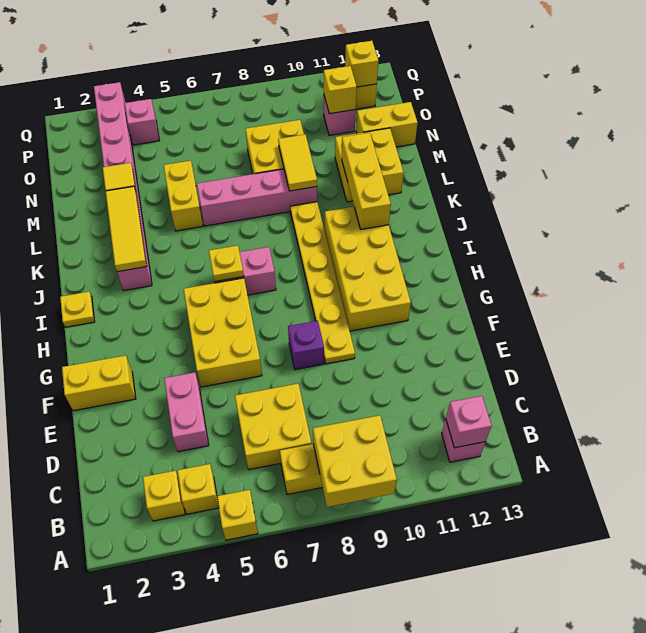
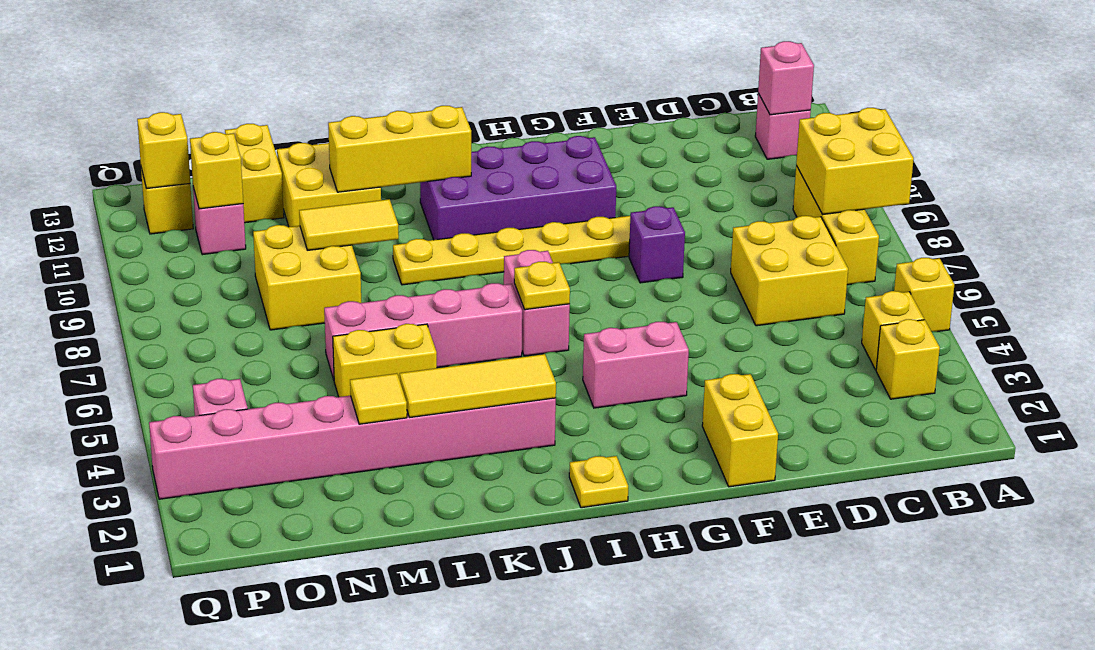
pink brick D4:E4 level 1 -> pink brick G4:H4 level 1
yellow brick F5:H6 level 1 -> none
yellow brick G10:J11 level 1 -> purple brick G10:J11 level 1
pink brick L6:L9 level 1 -> pink brick J6:M6 level 1

